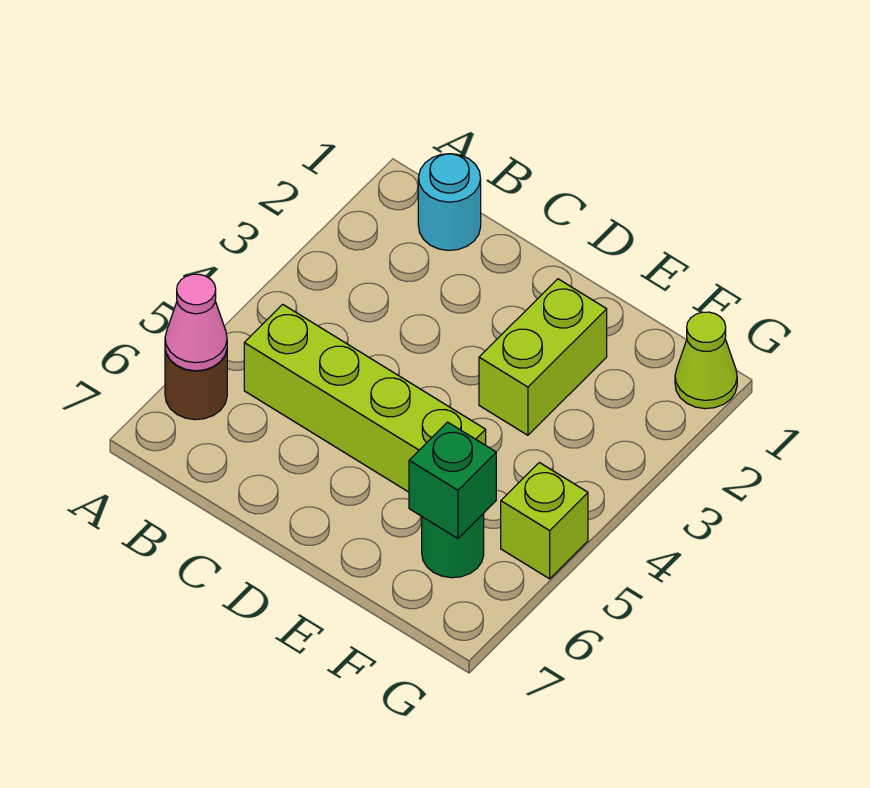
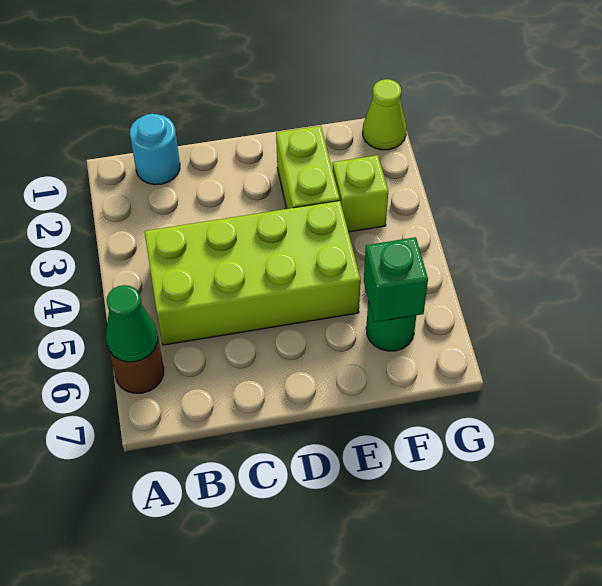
pink cone A6 level 2 -> green cone A6 level 2
lime brick B5:E5 level 1 -> lime brick B4:E5 level 1
lime brick G5 level 1 -> lime brick F3 level 1

